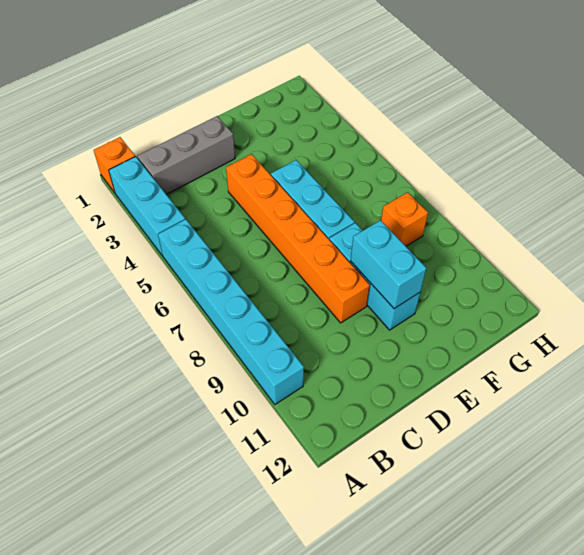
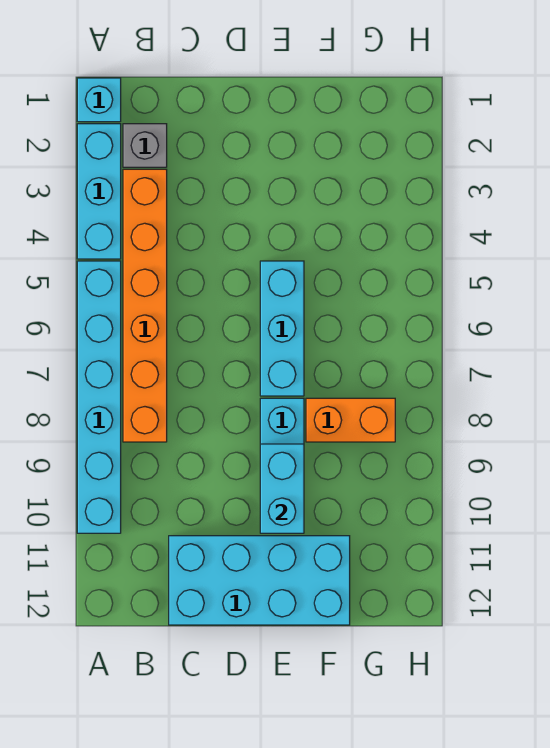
orange brick A1 level 1 -> cyan brick A1 level 1
grey brick B2:D2 level 1 -> grey brick B2 level 1
none -> cyan brick C11:F12 level 1
orange brick D4:D9 level 1 -> orange brick B3:B8 level 1
orange brick G8 level 1 -> orange brick F8:G8 level 1

